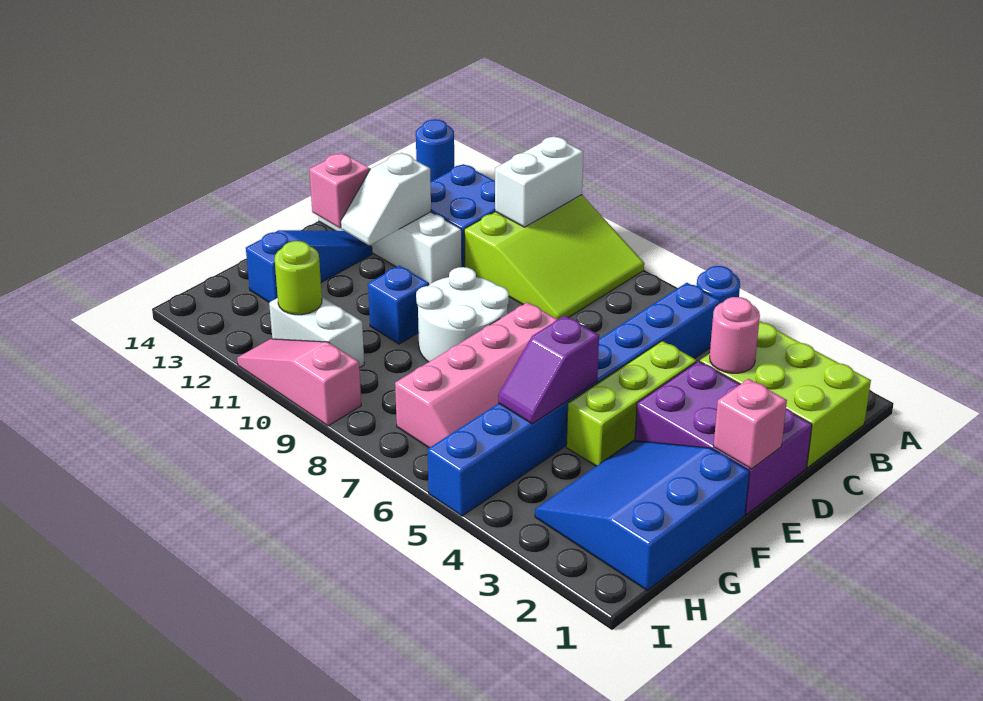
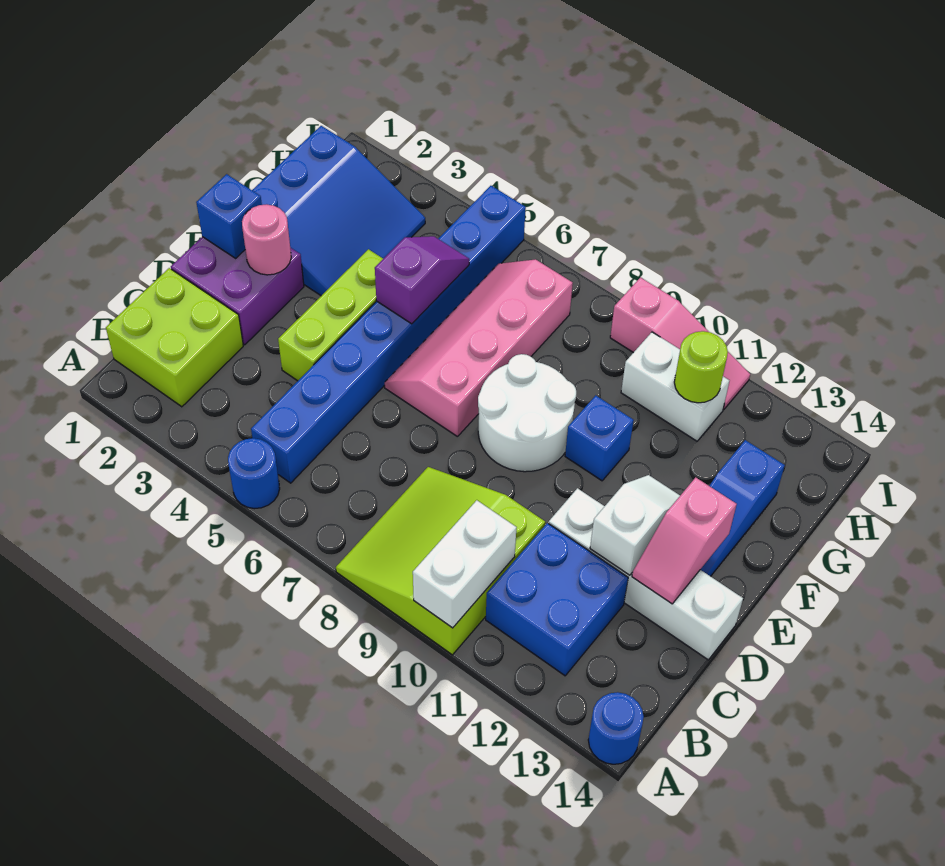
lime brick B1:C3 level 1 -> lime brick B1:C2 level 1
pink round brick C3 level 2 -> pink round brick E2 level 2
purple brick D1:E3 level 1 -> purple brick D1:E2 level 1
pink brick E1 level 2 -> blue brick E1 level 2

